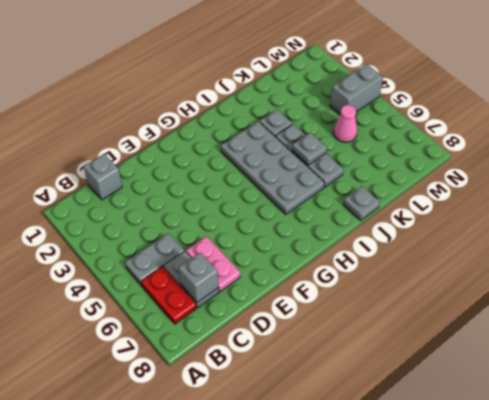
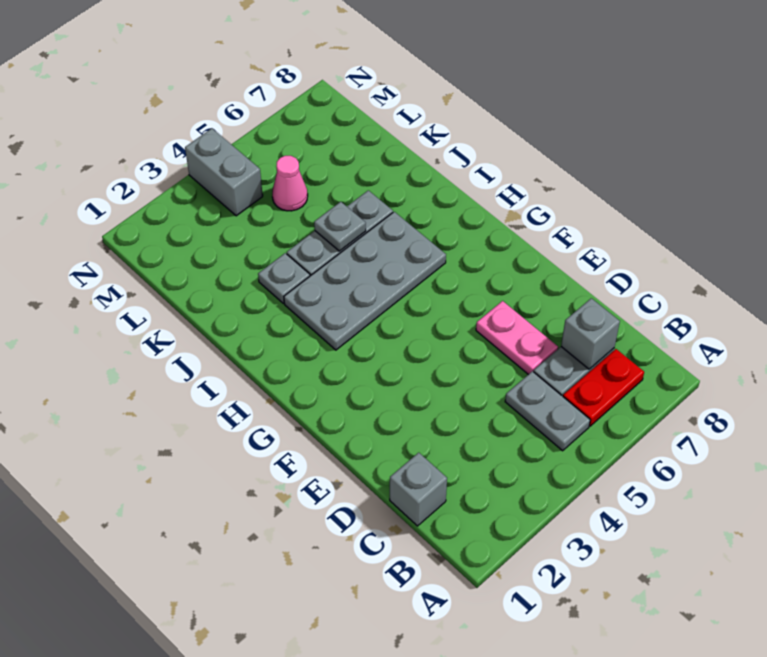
pink plate D6:D7 level 1 -> pink plate D6:E6 level 1
grey plate J8 level 1 -> none

